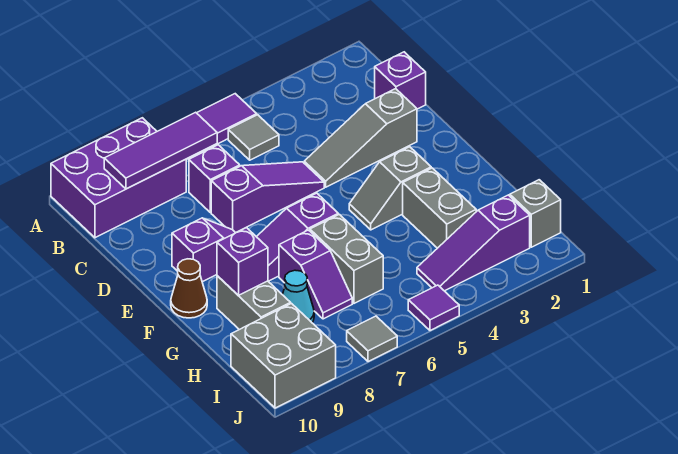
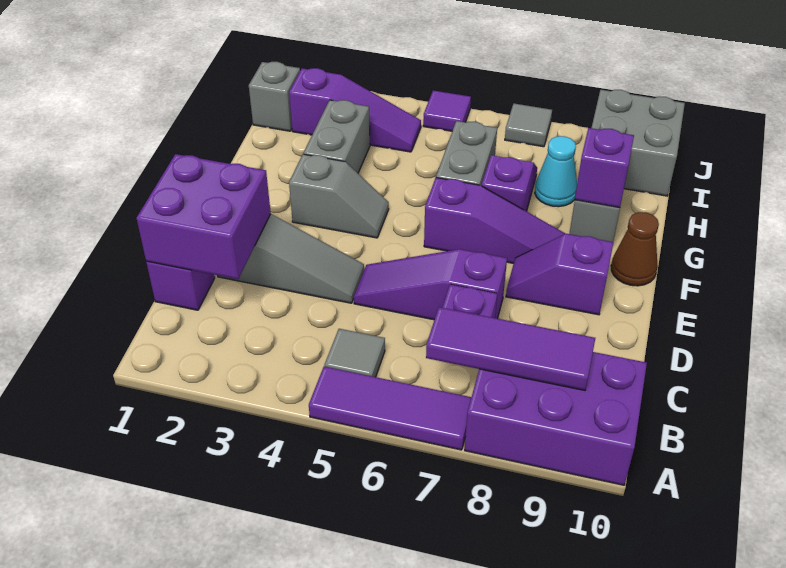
none -> purple brick C1:D2 level 2

